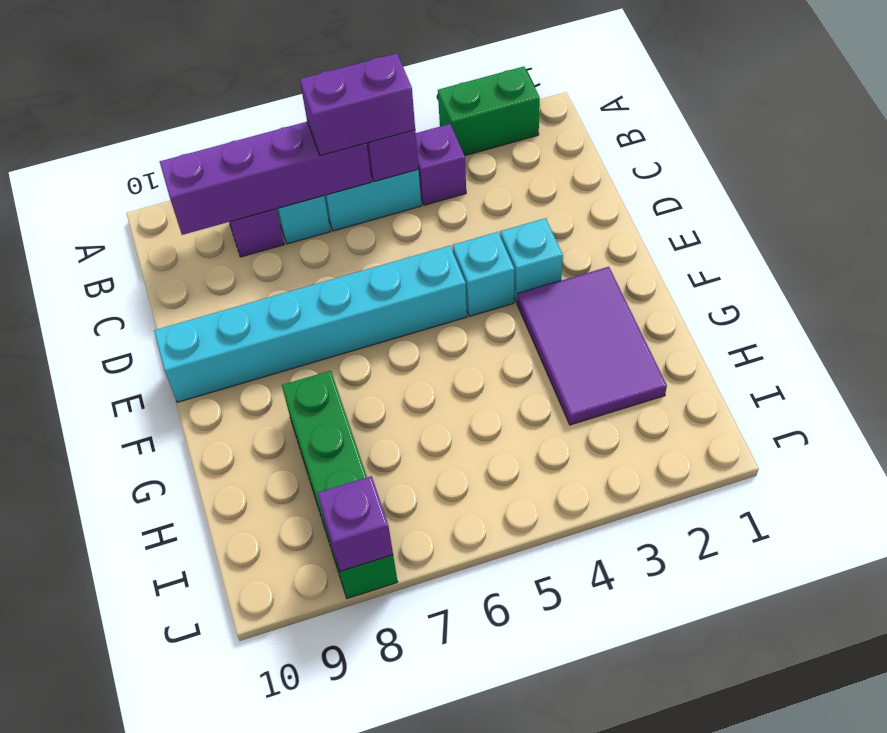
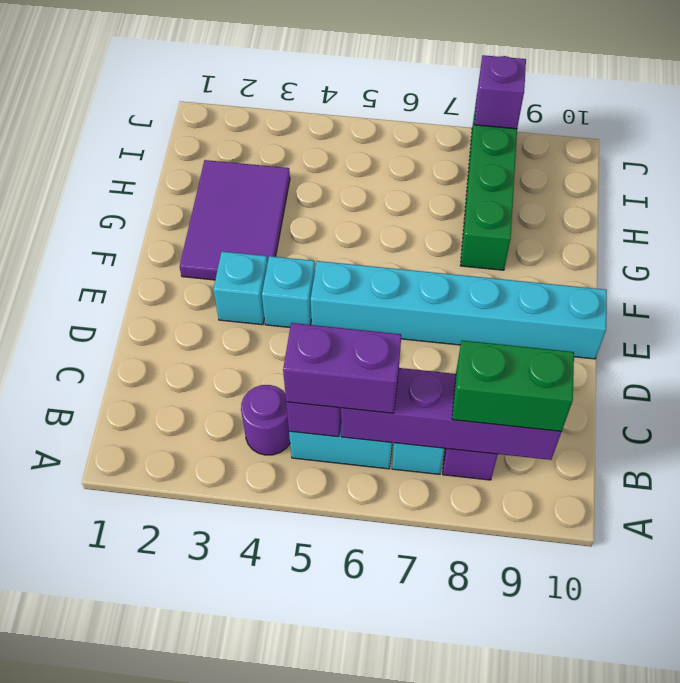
green brick A2:A3 level 1 -> green brick B8:B9 level 3
purple brick B4 level 1 -> purple round brick B4 level 1

